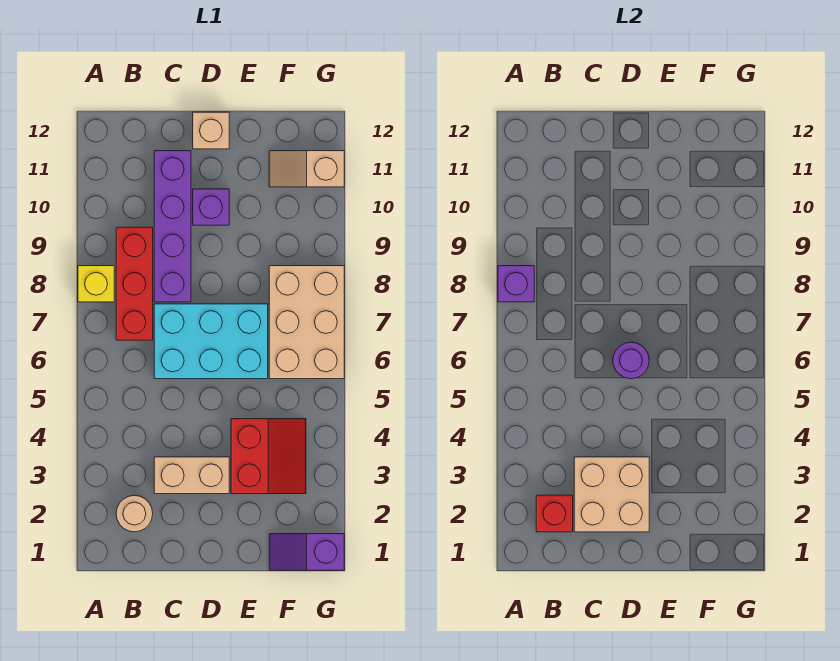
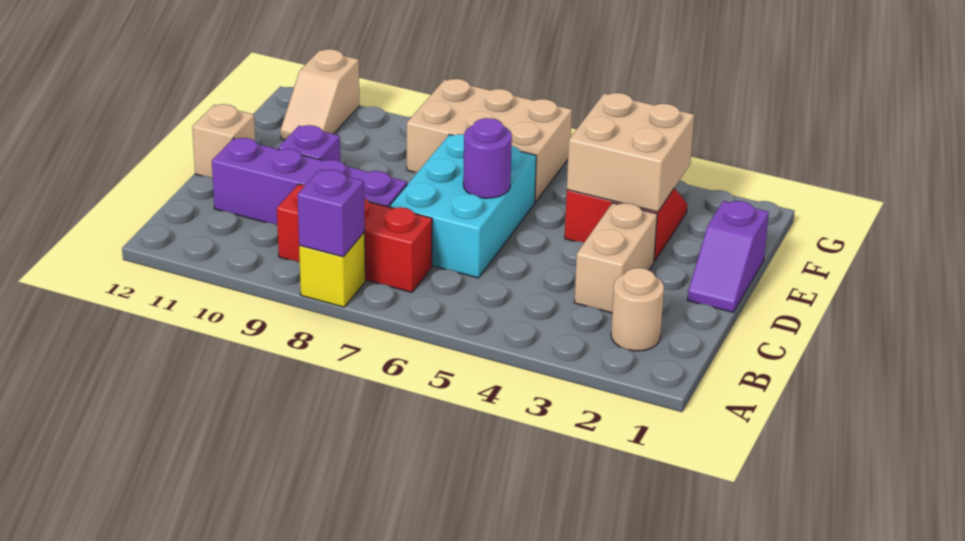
red brick B2 level 2 -> none
tan brick C2:D3 level 2 -> tan brick E3:F4 level 2
purple slope F1:G1 level 1 top G -> purple slope D1:E1 level 1 top E

